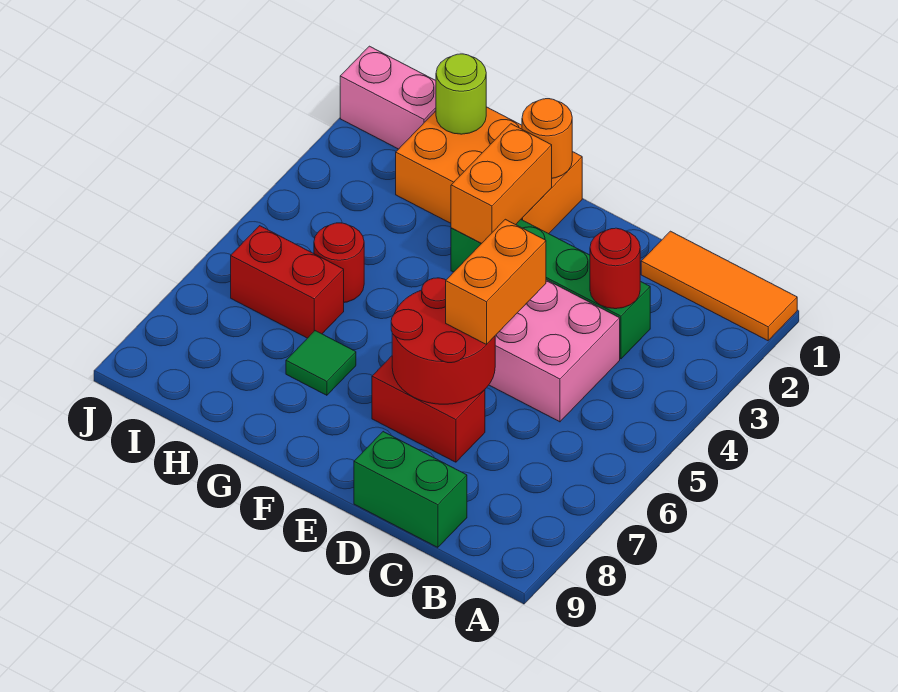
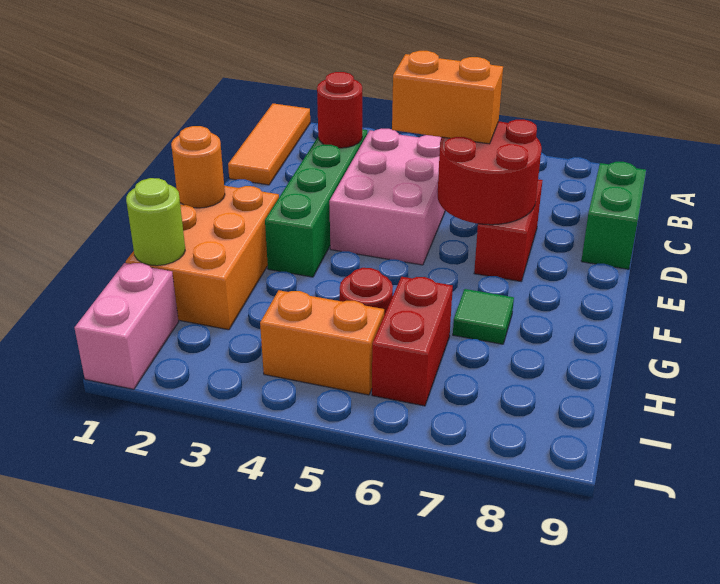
orange brick F2:F3 level 2 -> orange brick I4:I5 level 1

